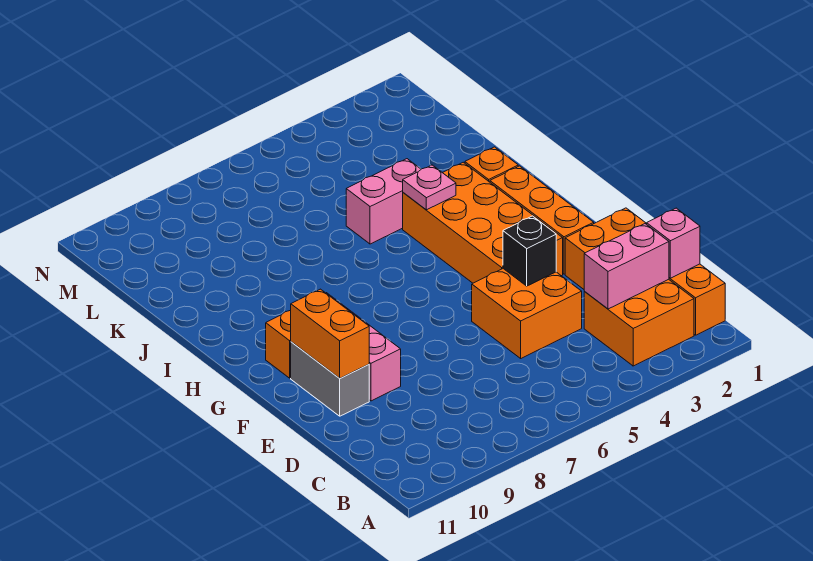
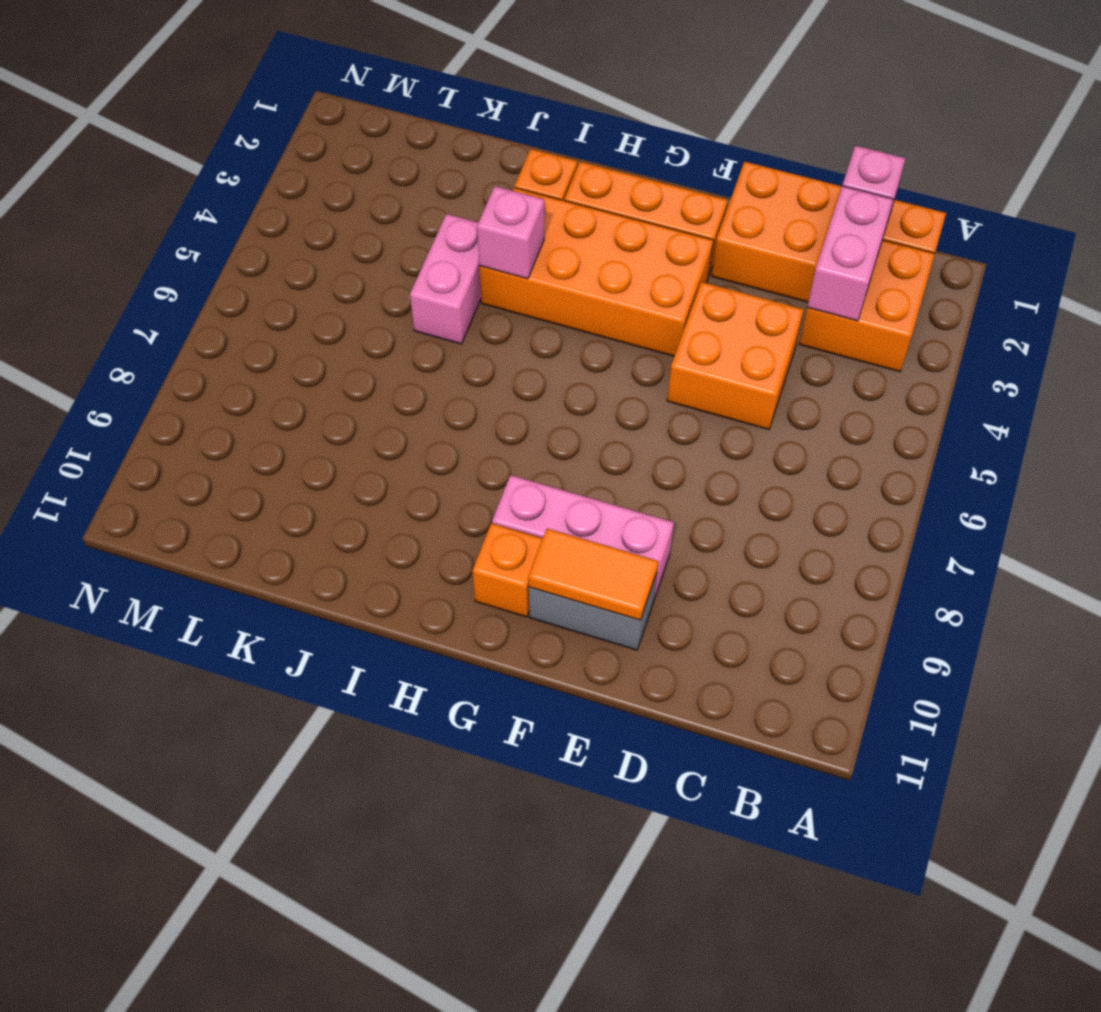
black brick E4 level 2 -> none
orange brick E10:F10 level 2 -> orange tile E10:F10 level 2
pink plate I4 level 2 -> pink brick I4 level 2

